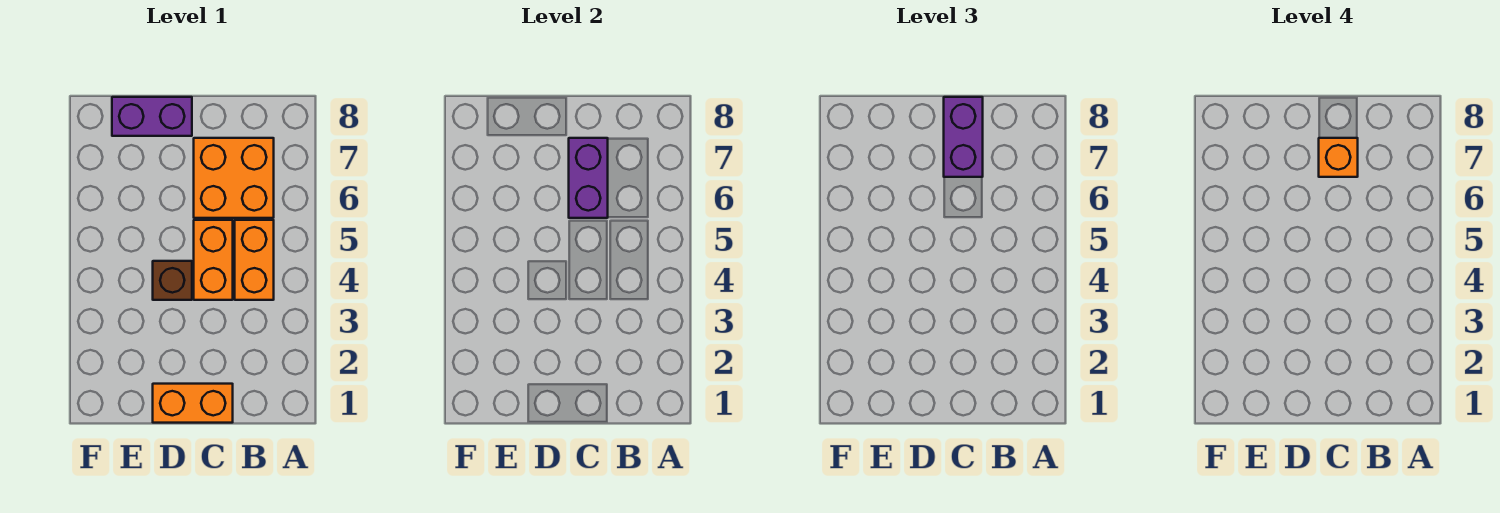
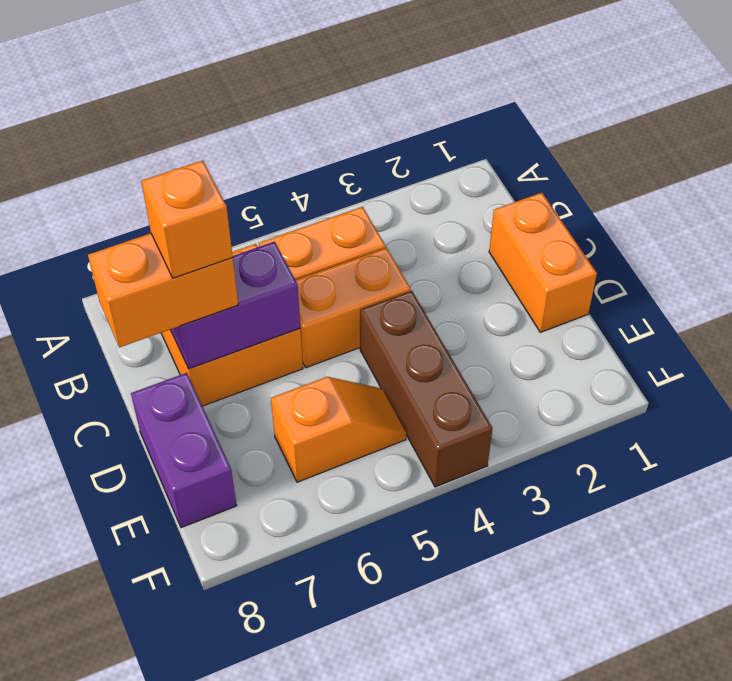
purple brick C7:C8 level 3 -> orange brick C7:C8 level 3
brown brick D4 level 1 -> brown brick D4:F4 level 1
none -> orange slope E5:E6 level 1 top 6

